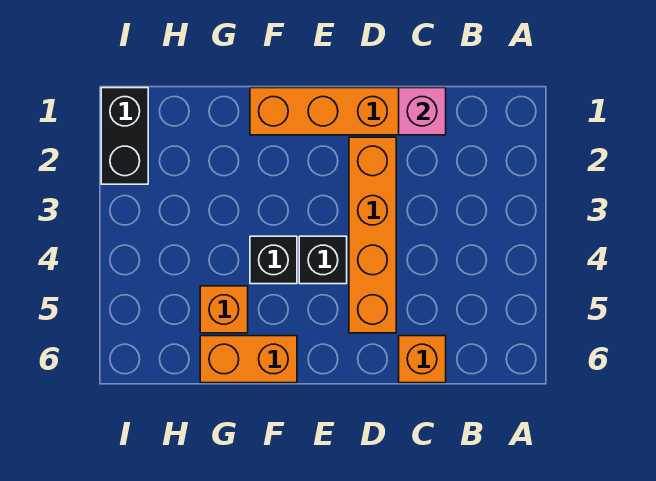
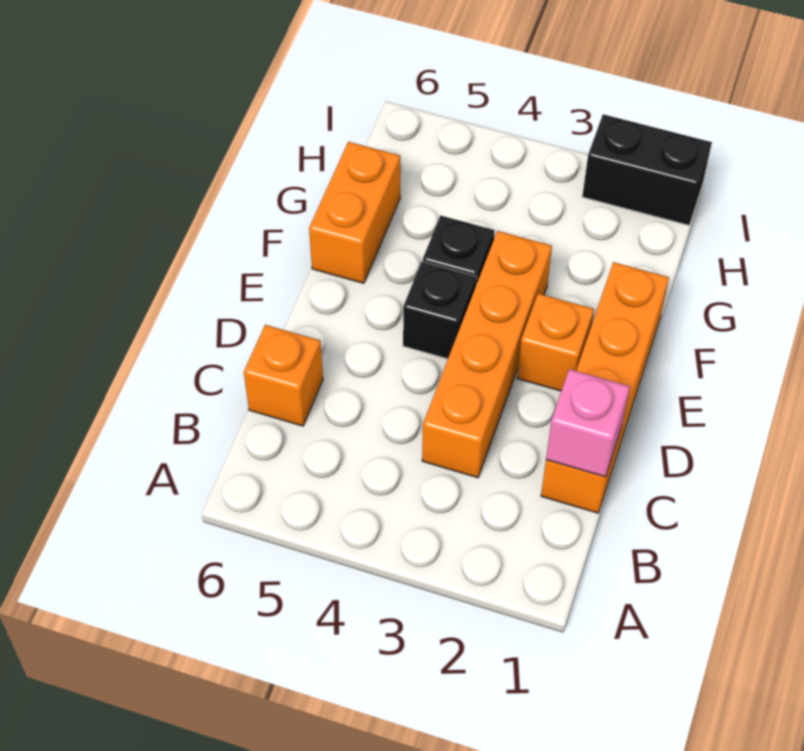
orange brick D2:D5 level 1 -> orange brick C3:F3 level 1
orange brick G5 level 1 -> orange brick E2 level 1

